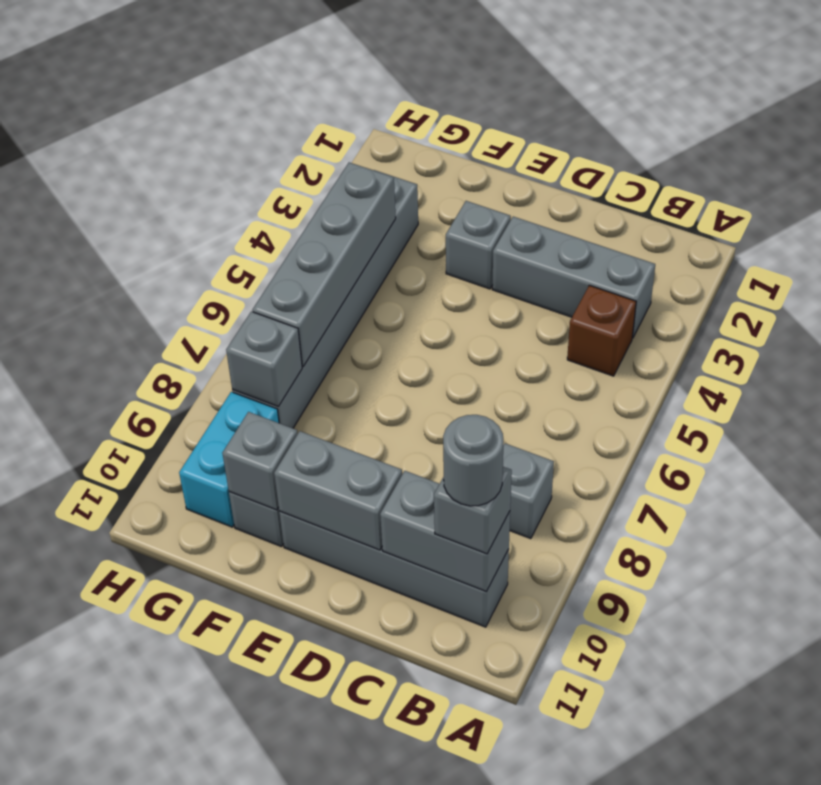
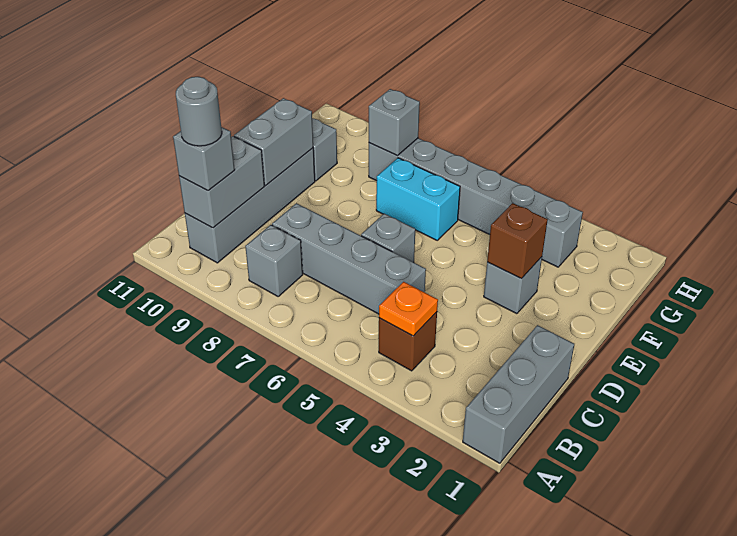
grey brick B3:D3 level 1 -> grey brick A1:C1 level 1
none -> orange plate B4 level 2
none -> brown brick E3 level 2
grey brick F10 level 2 -> grey brick D6 level 1
grey brick G4:G7 level 2 -> grey brick C5:C8 level 1
cyan brick G9:G10 level 1 -> cyan brick F6:F7 level 1

